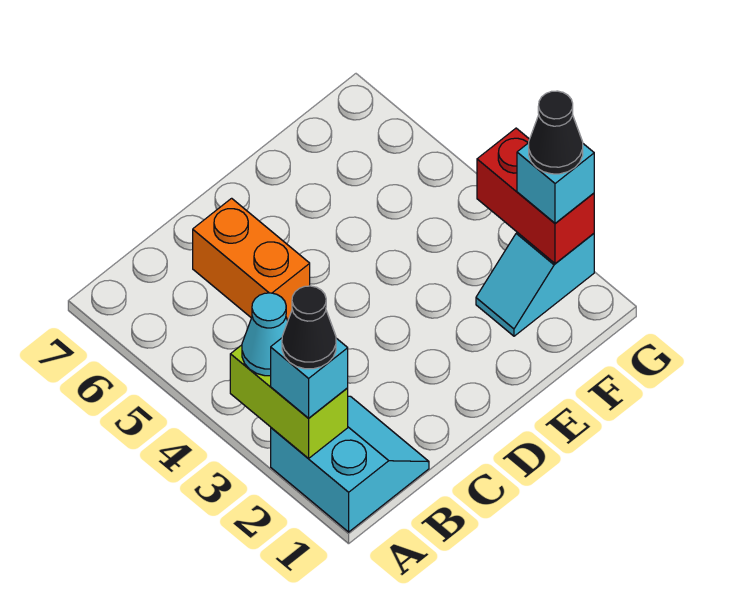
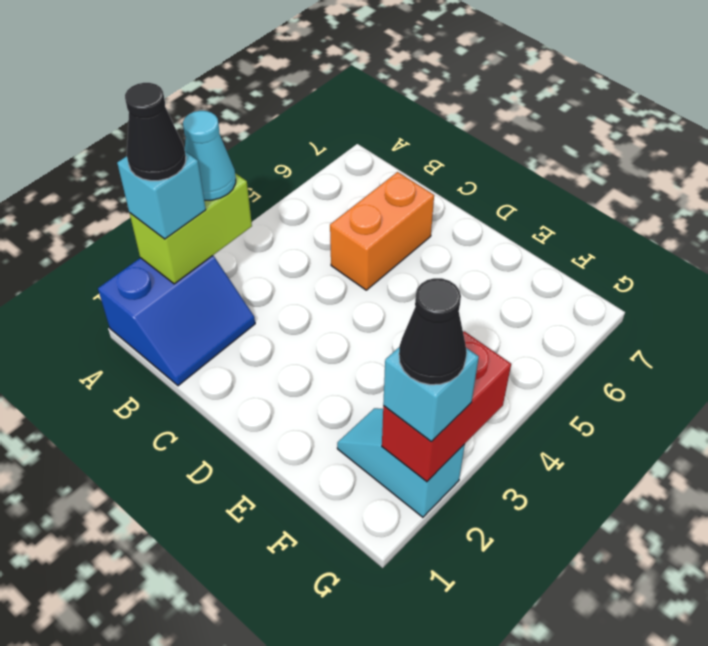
cyan slope A1:B2 level 1 top A -> blue slope A1:B2 level 1 top A

